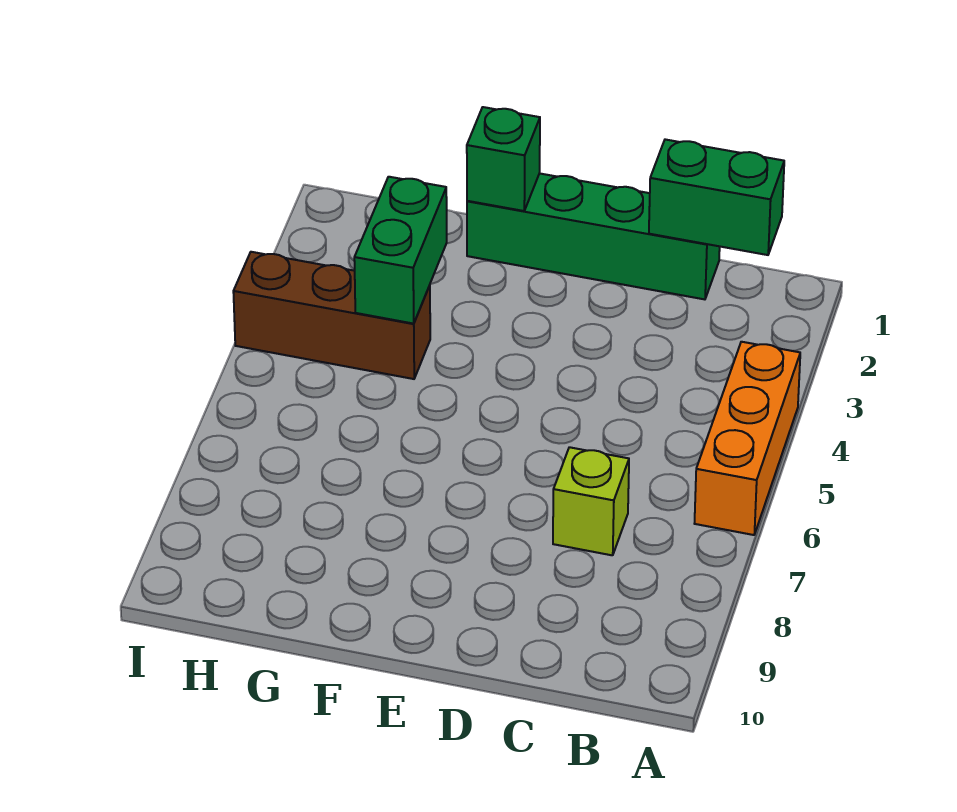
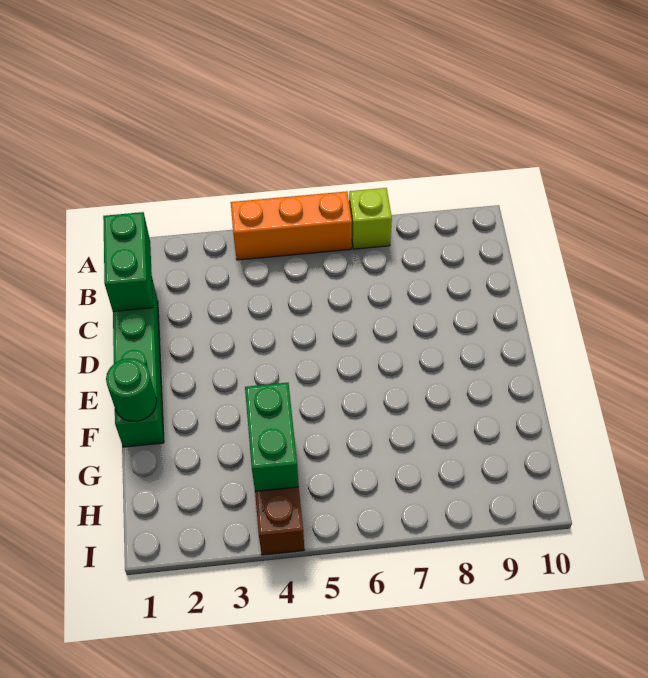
lime brick C7 level 1 -> lime brick A7 level 1
green brick F1 level 2 -> green round brick F1 level 2
green brick G3:G4 level 2 -> green brick G4:H4 level 2

